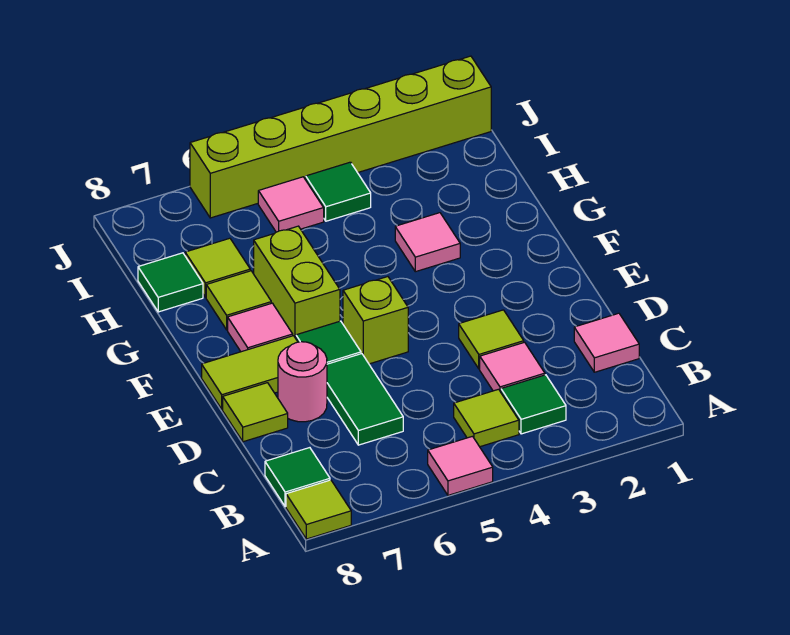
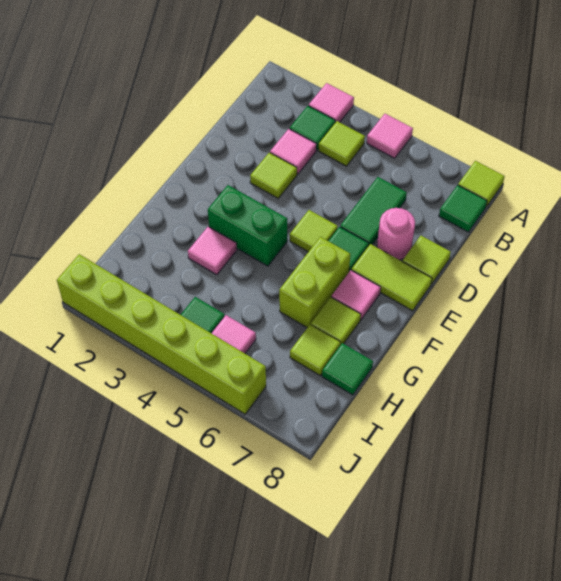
pink tile C1 level 1 -> pink tile A3 level 1
lime brick E5 level 1 -> lime tile E5 level 1
none -> green brick F3:F4 level 1

